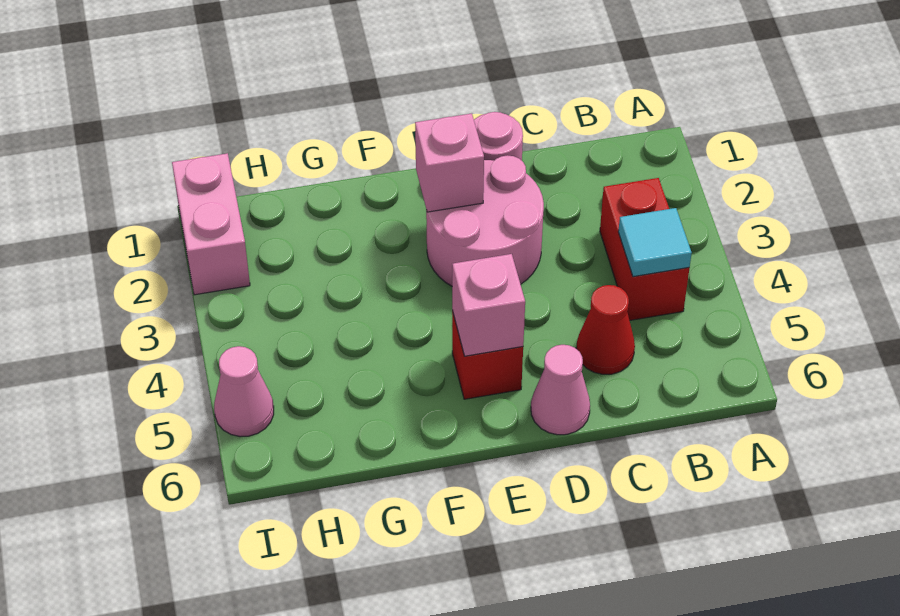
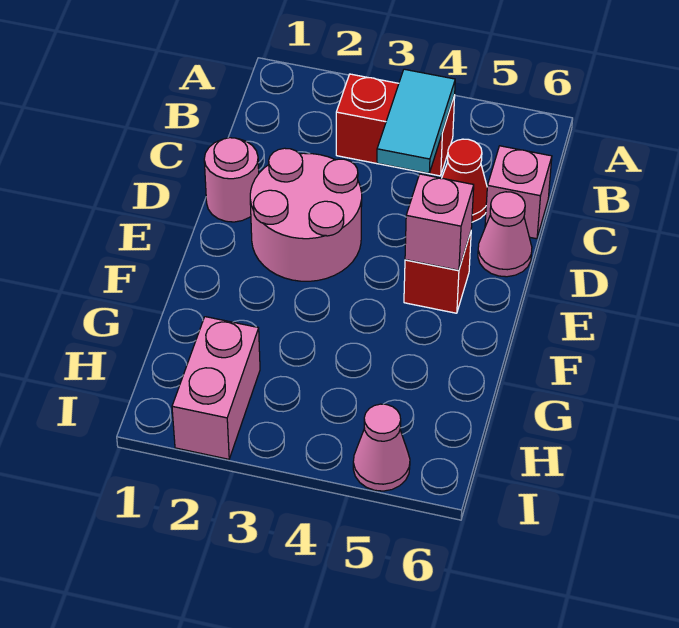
cyan tile B4 level 2 -> cyan tile B4:C4 level 2
pink brick E2 level 2 -> pink brick C6 level 1
pink brick I1:I2 level 1 -> pink brick H2:I2 level 1

